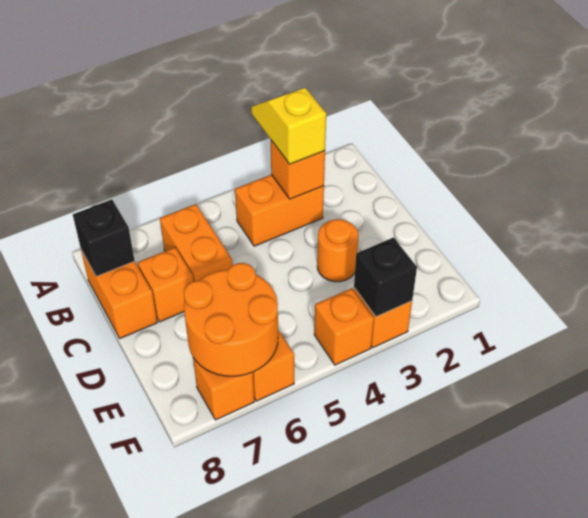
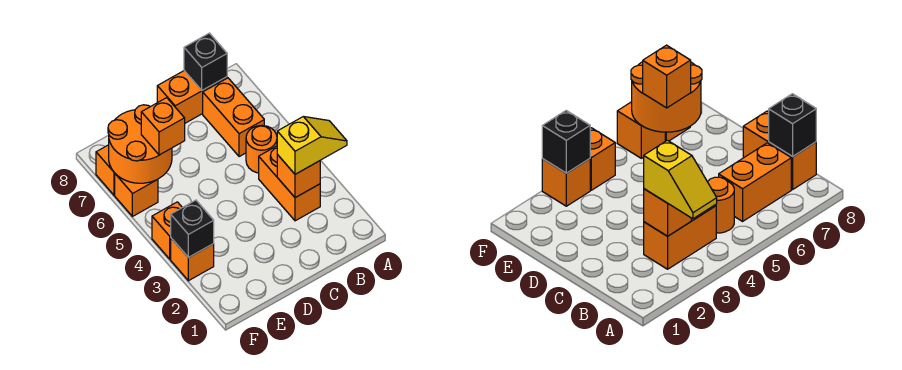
orange brick B6:C6 level 1 -> orange brick B6:B7 level 1
orange brick C7 level 1 -> orange brick E6 level 3
orange round brick D3 level 1 -> orange round brick B5 level 1

